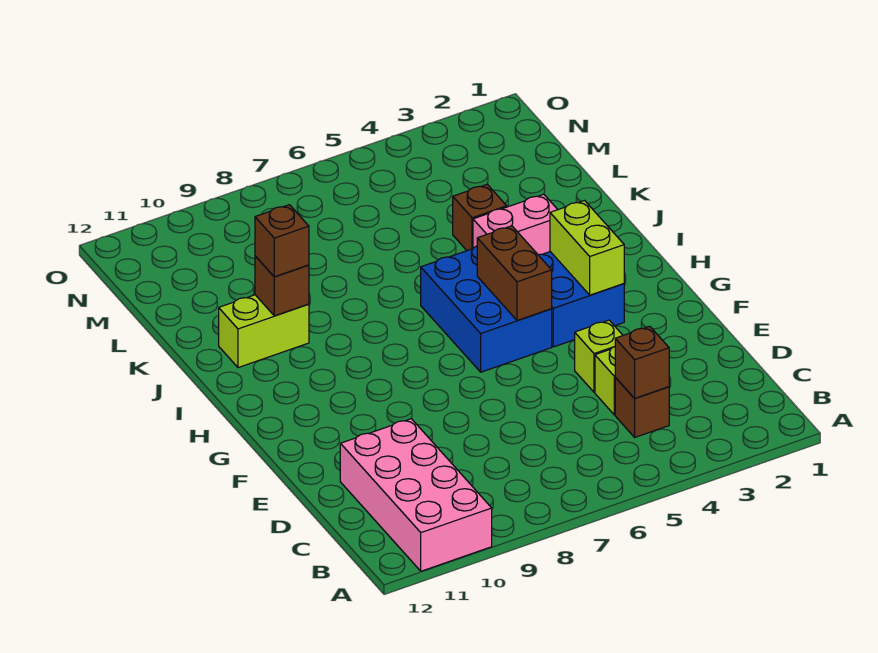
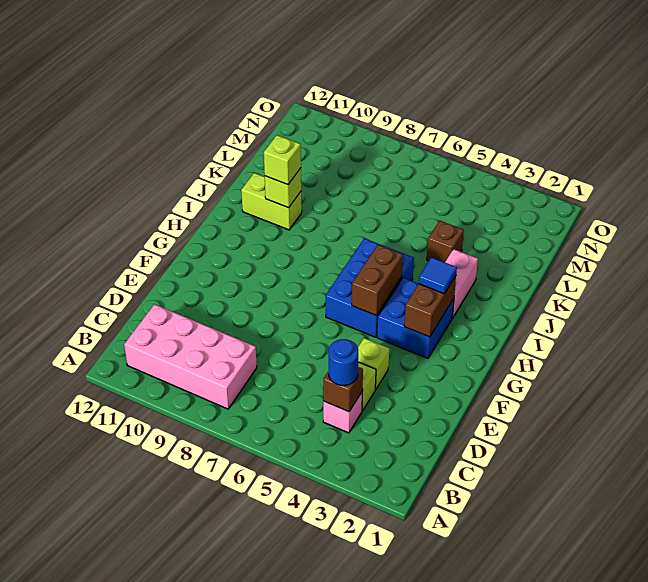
pink brick A10:D11 level 1 -> pink brick B8:C11 level 1
brown brick C4 level 1 -> pink brick C4 level 1
none -> blue round brick C4 level 3
lime brick G3:H3 level 2 -> brown brick G3:H3 level 2
none -> blue tile H3 level 3
pink brick J3:J4 level 1 -> pink brick I3:J3 level 1
brown brick J10 level 2 -> lime brick J10 level 2
brown brick J10 level 3 -> lime brick J10 level 3

